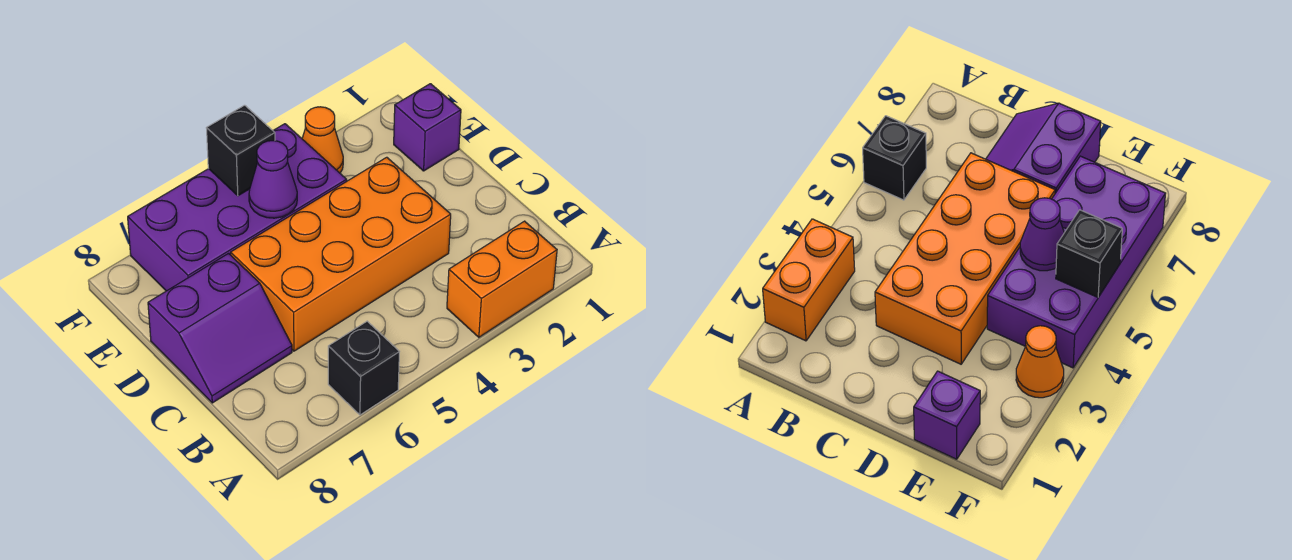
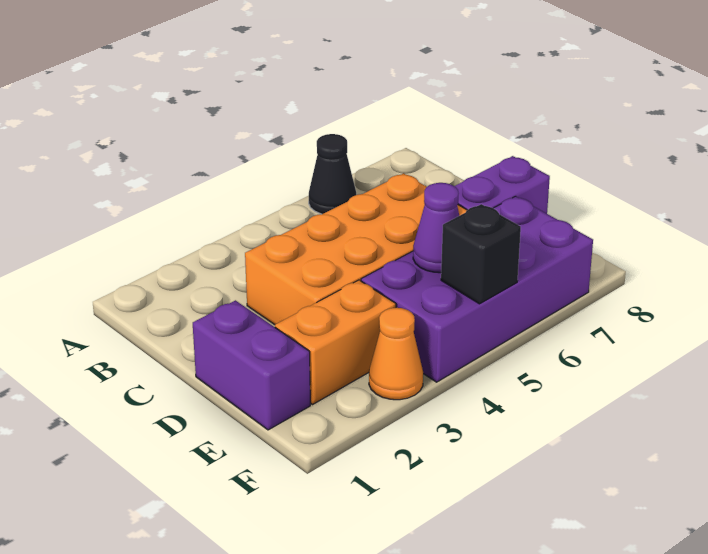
orange brick A2:A3 level 1 -> orange brick E2:E3 level 1
black brick A6 level 1 -> black cone A6 level 1
purple brick E1 level 1 -> purple brick D1:E1 level 1

